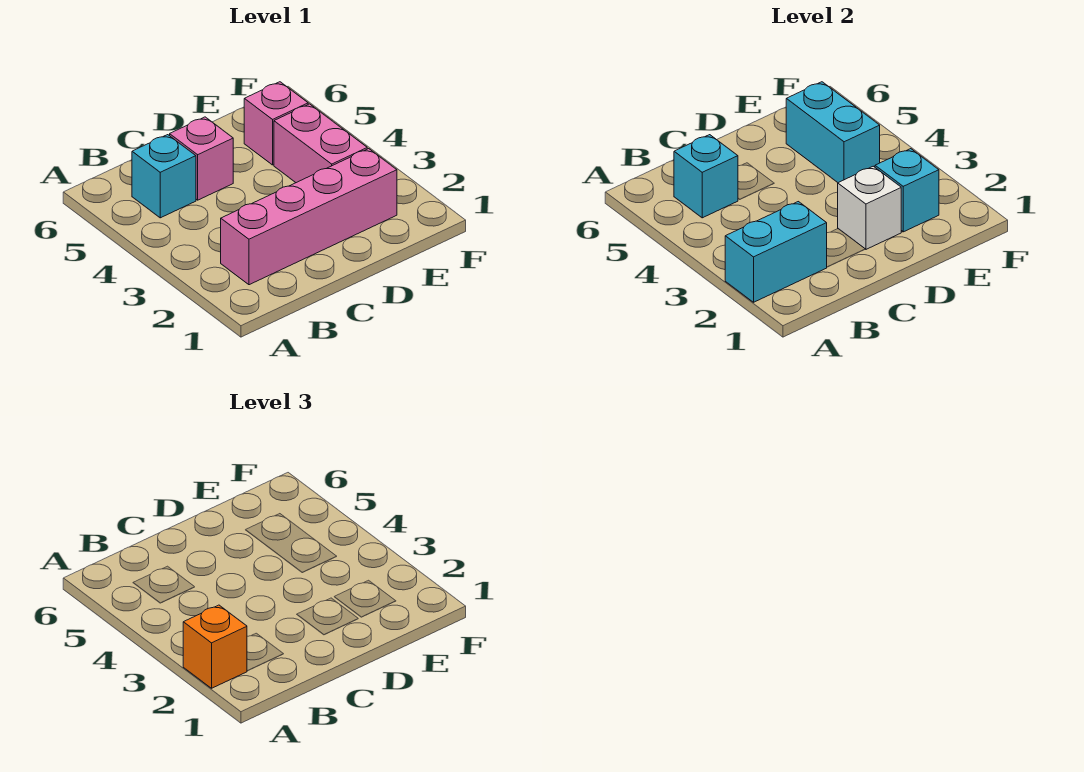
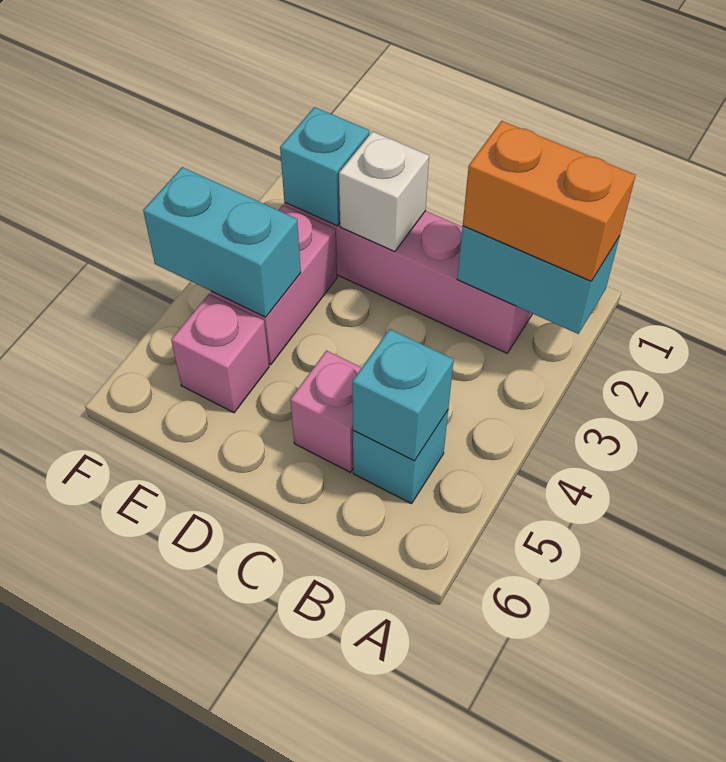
orange brick A2 level 3 -> orange brick A2:B2 level 3
cyan brick E4:E5 level 2 -> cyan brick E4:F4 level 2

